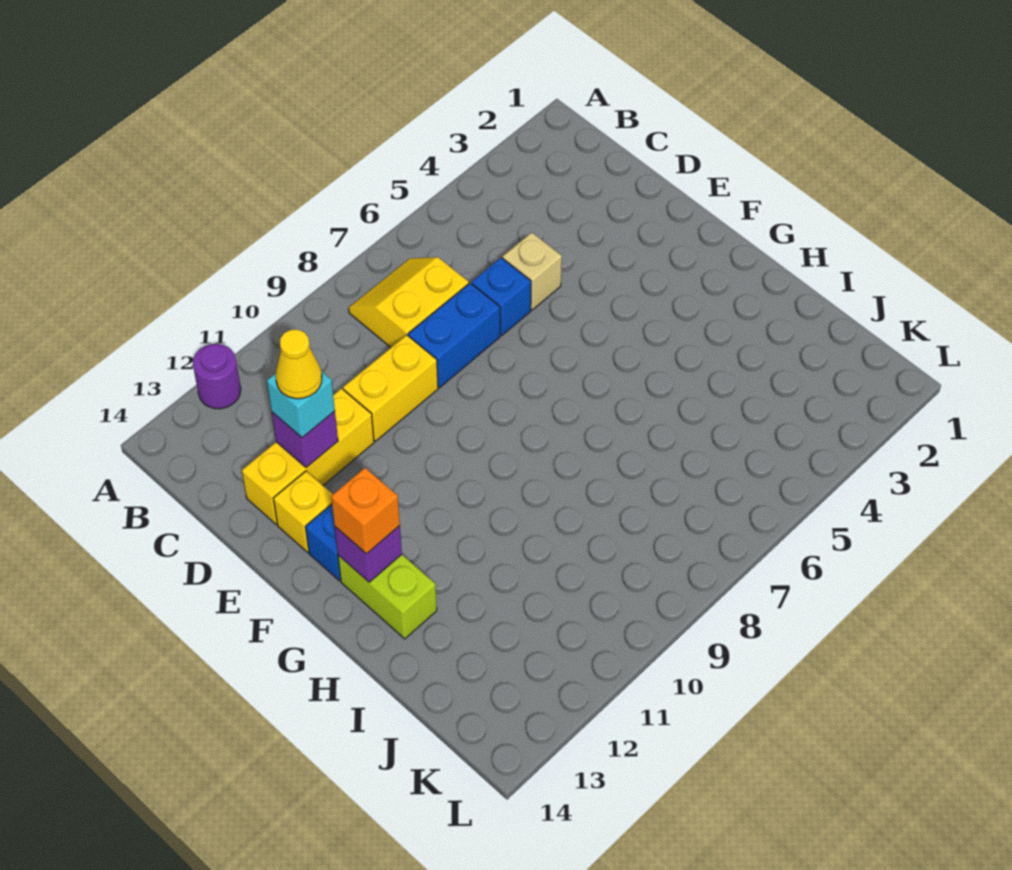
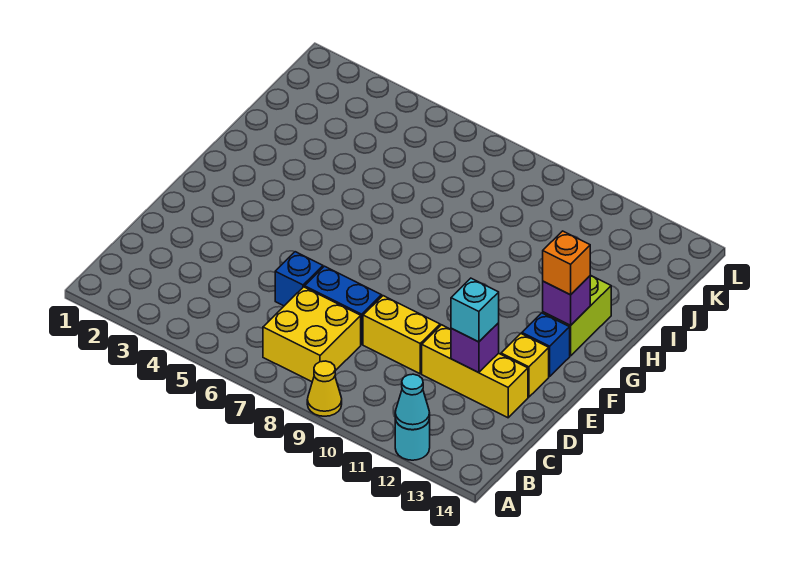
purple round brick A12 level 1 -> cyan round brick A12 level 1
none -> cyan cone A12 level 2
yellow slope B7:C8 level 1 top C -> yellow brick B7:C8 level 1
tan brick D5 level 1 -> none
yellow cone D12 level 4 -> yellow cone A9 level 1

